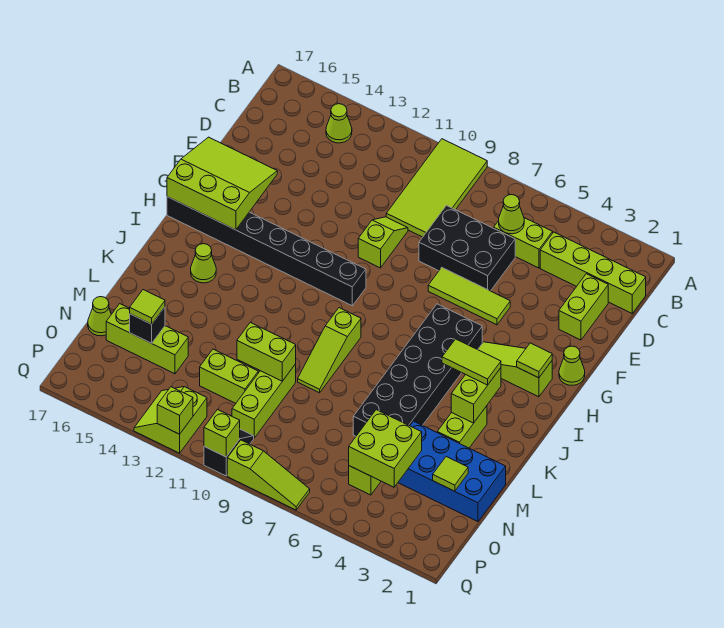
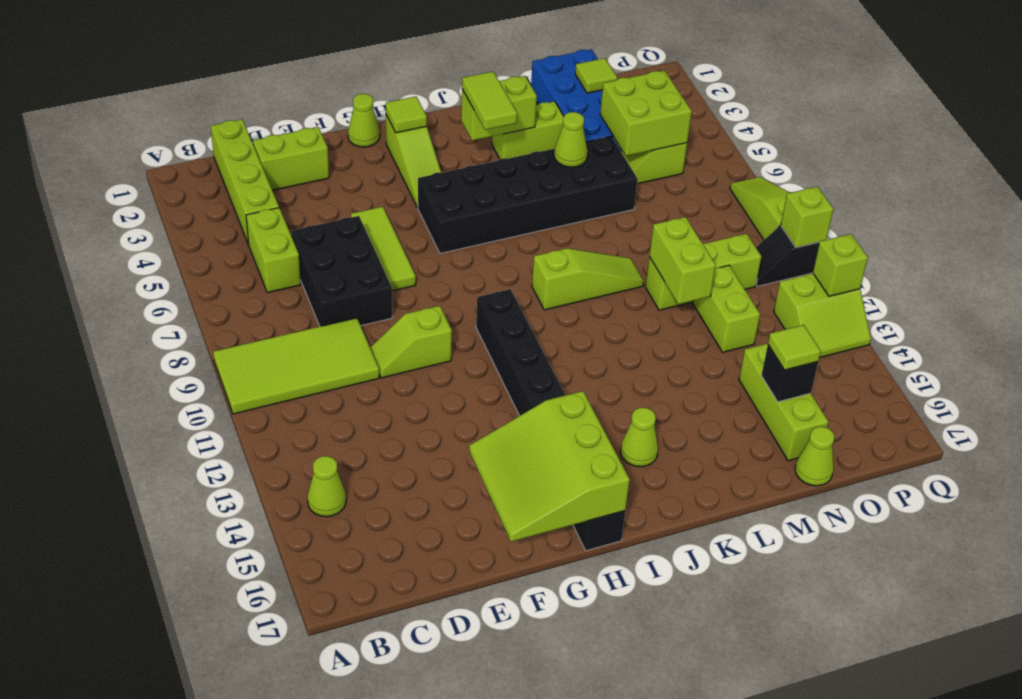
lime cone C6 level 2 -> lime cone L5 level 2

